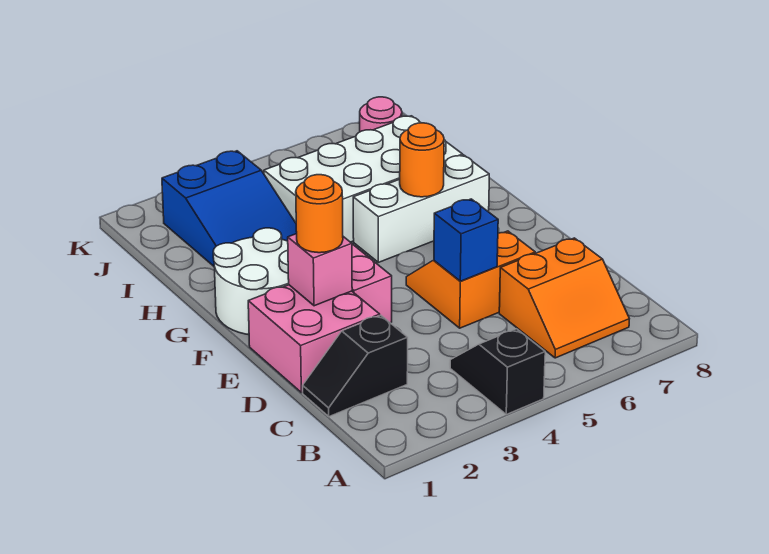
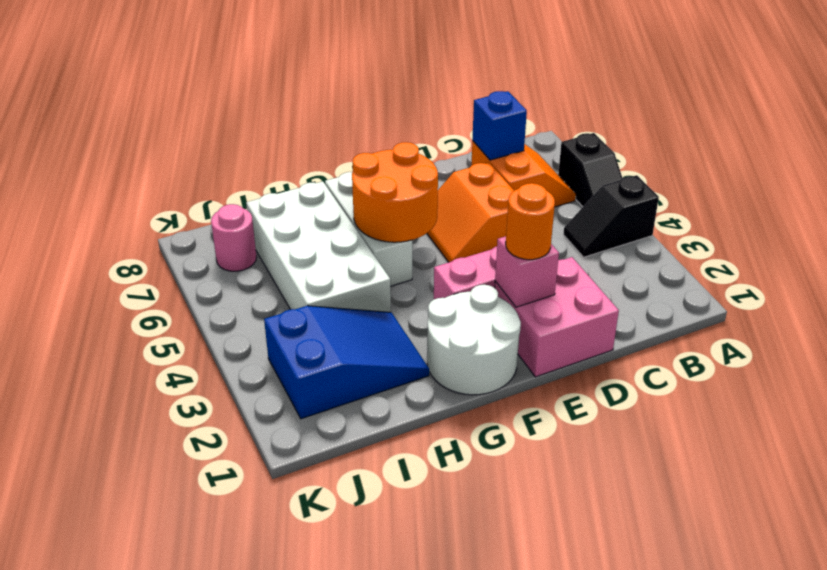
black slope C1:C2 level 1 top 2 -> black slope A5:A6 level 1 top 6
blue brick D5 level 2 -> blue brick C7 level 2
orange round brick G6 level 2 -> orange round brick F5:G6 level 2

